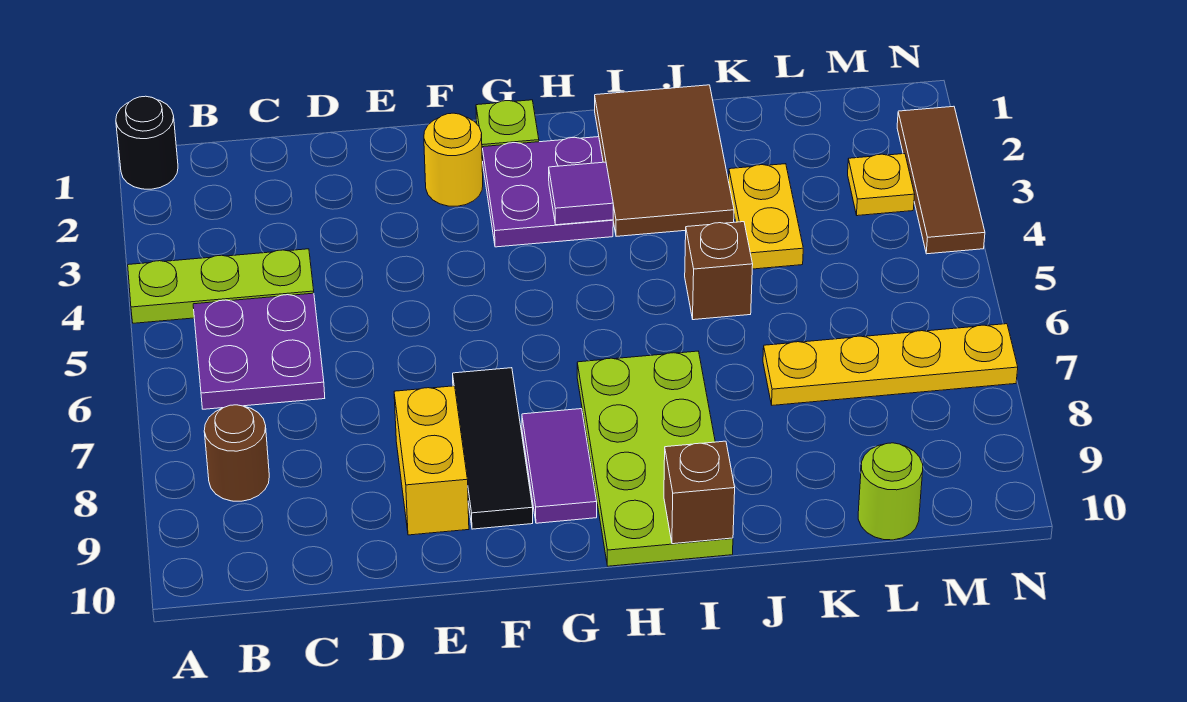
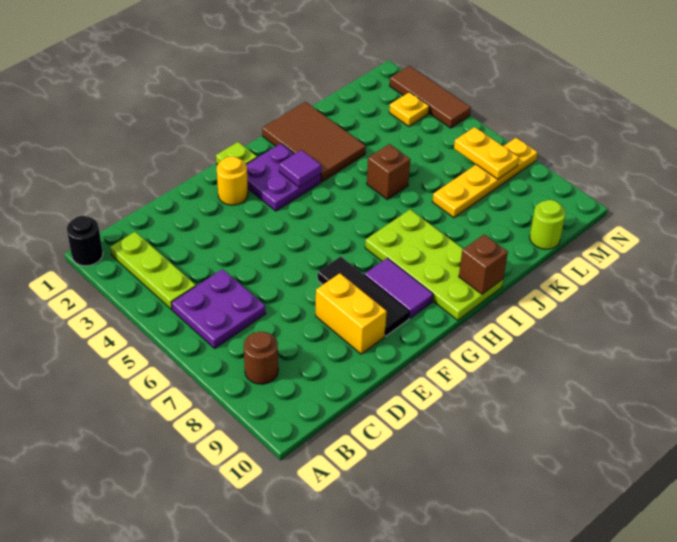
lime plate A4:C4 level 1 -> lime plate B2:B4 level 1
yellow plate K3:K4 level 1 -> yellow plate M6:M7 level 2

